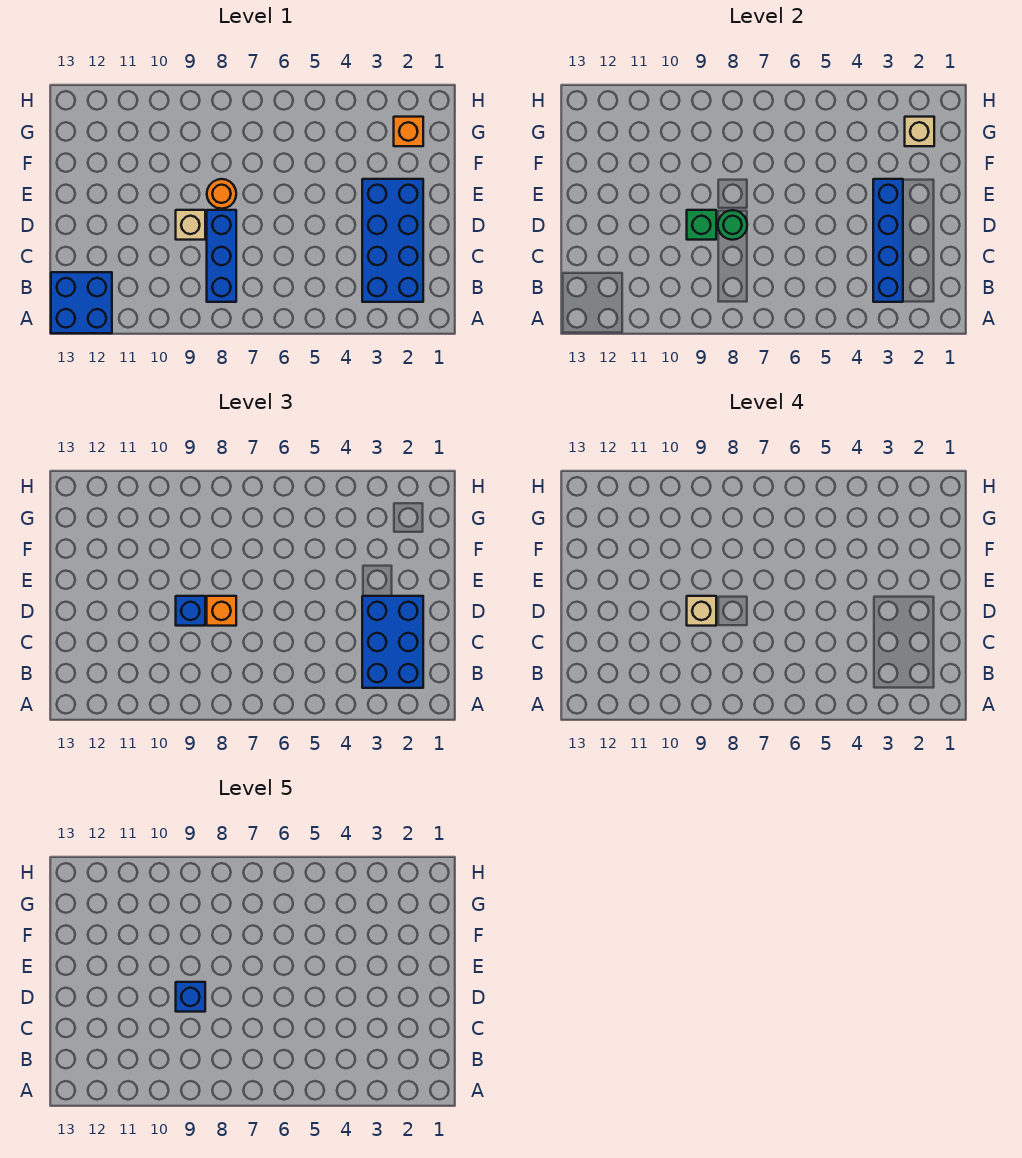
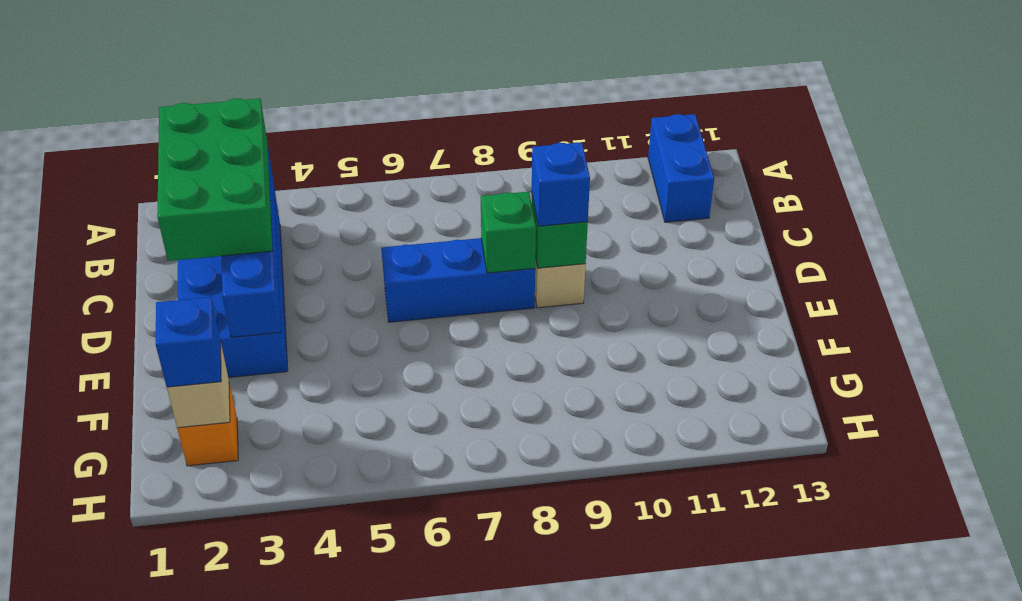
blue brick A12:B13 level 1 -> blue brick A12:B12 level 1
blue brick B2:D3 level 3 -> green brick B2:D3 level 3
blue brick B8:D8 level 1 -> blue brick D6:D8 level 1
green round brick D8 level 2 -> green brick D8 level 2
orange brick D8 level 3 -> none
tan brick D9 level 4 -> none
blue brick D9 level 5 -> blue brick G2 level 3
orange round brick E8 level 1 -> none

